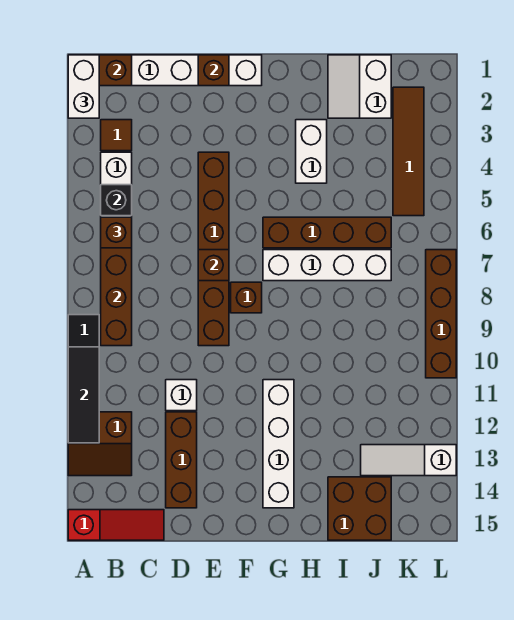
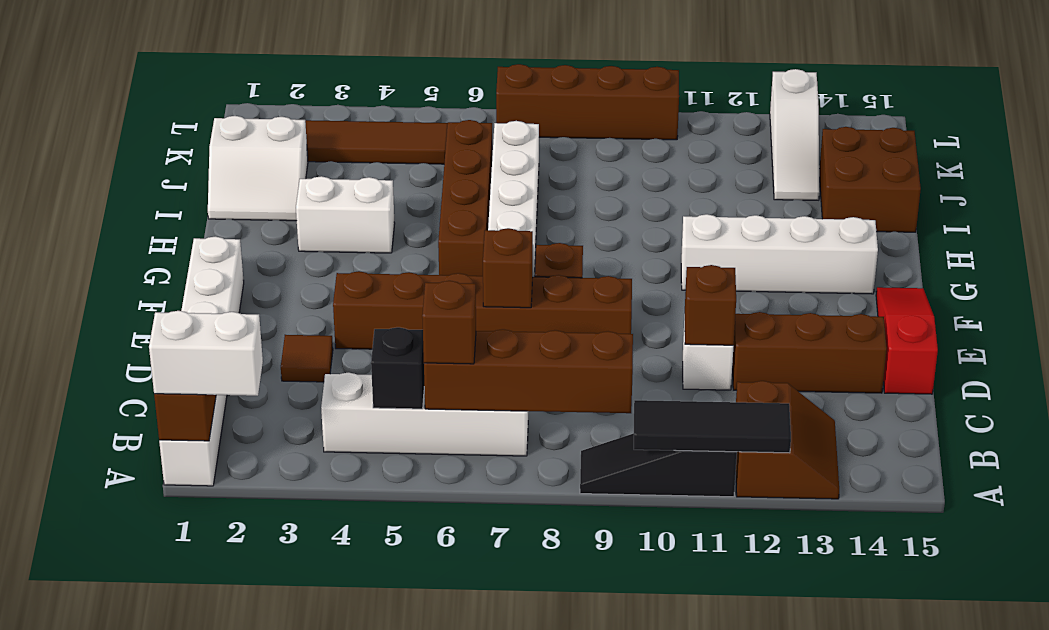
red slope A15:C15 level 1 top A -> red slope D15:F15 level 1 top D
brown tile B3 level 1 -> brown tile D3 level 1
brown brick E1 level 2 -> brown brick D11 level 2

